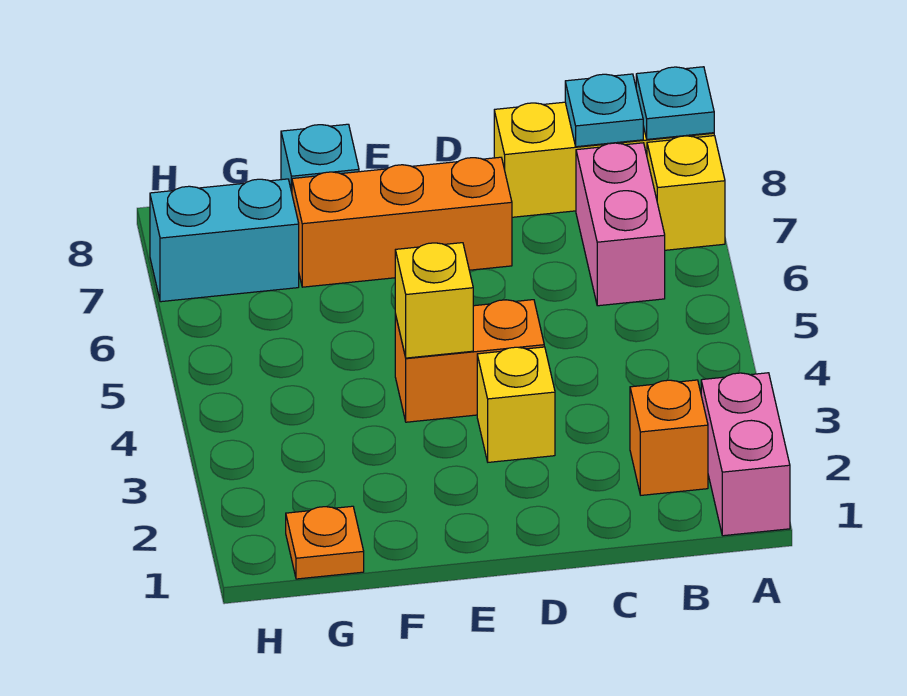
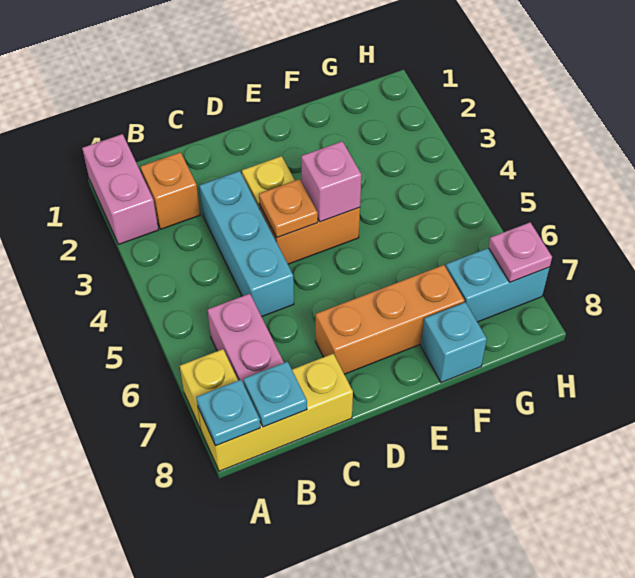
none -> cyan brick C3:C5 level 1
yellow brick E4 level 2 -> pink brick E4 level 2
orange plate G1 level 1 -> orange plate D4 level 2
none -> pink plate H7 level 2

